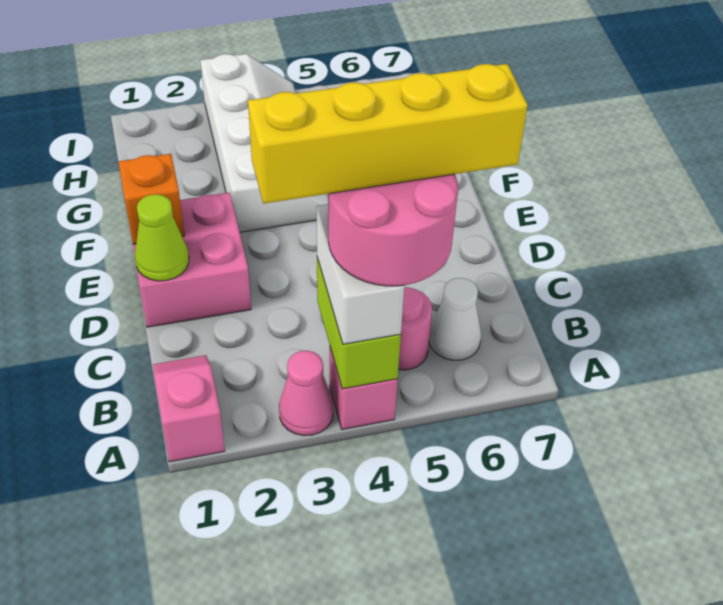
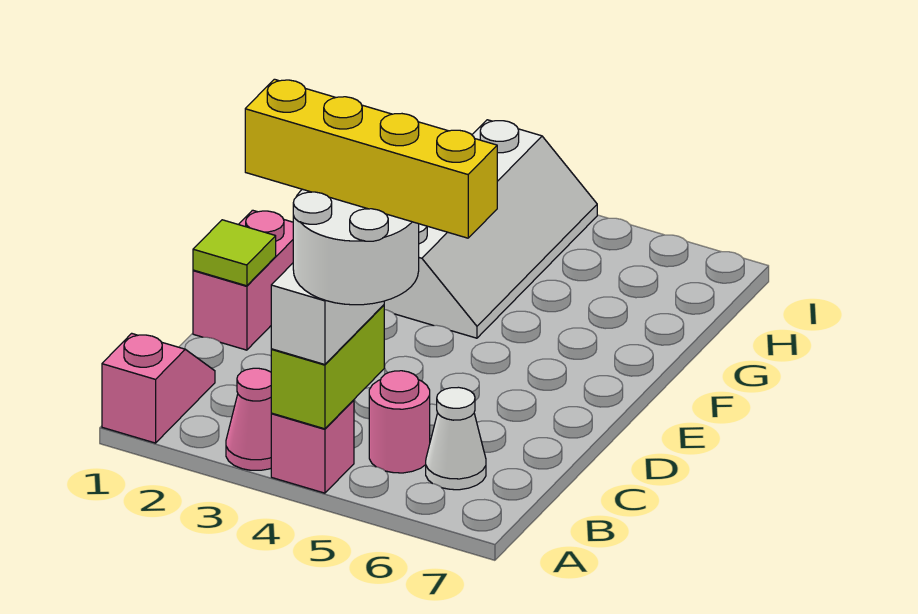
pink round brick A4:B5 level 4 -> white round brick A4:B5 level 4
pink brick D1:E2 level 1 -> pink brick D1:E1 level 1
lime cone D1 level 2 -> lime tile D1 level 2
orange brick E1 level 2 -> none

